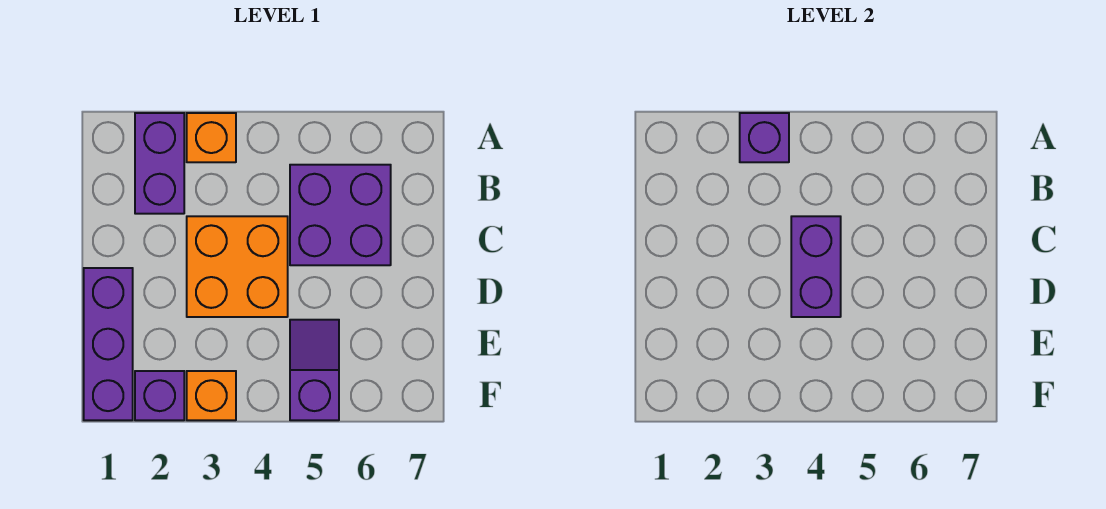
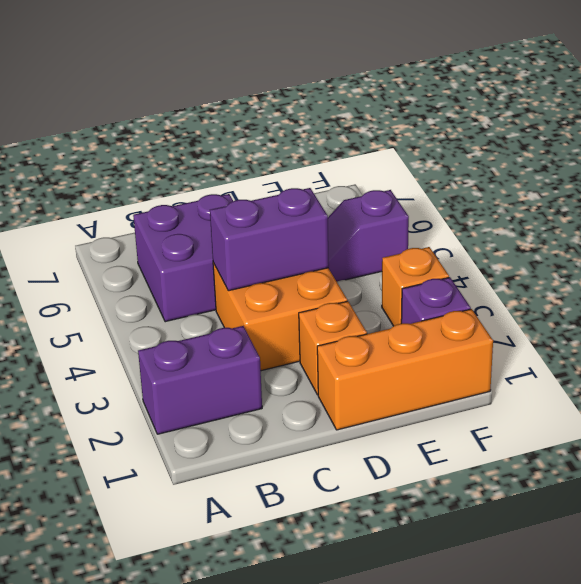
orange brick A3 level 1 -> orange brick D2 level 1
purple brick A3 level 2 -> none
purple brick D1:F1 level 1 -> orange brick D1:F1 level 1

